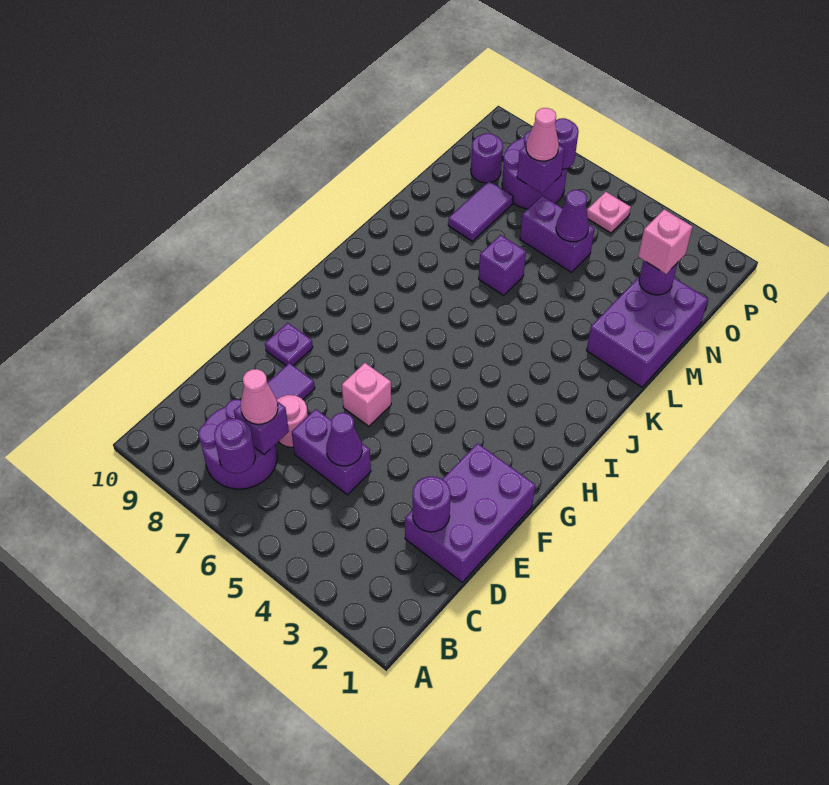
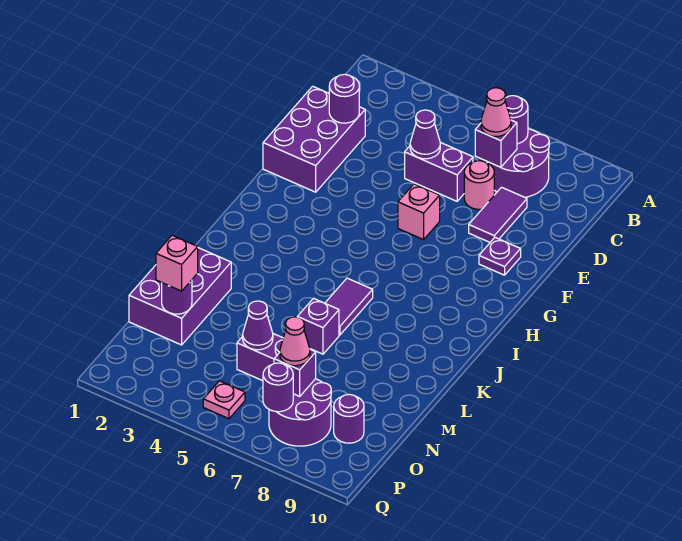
purple tile M8:N8 level 1 -> purple tile J6:K6 level 1

